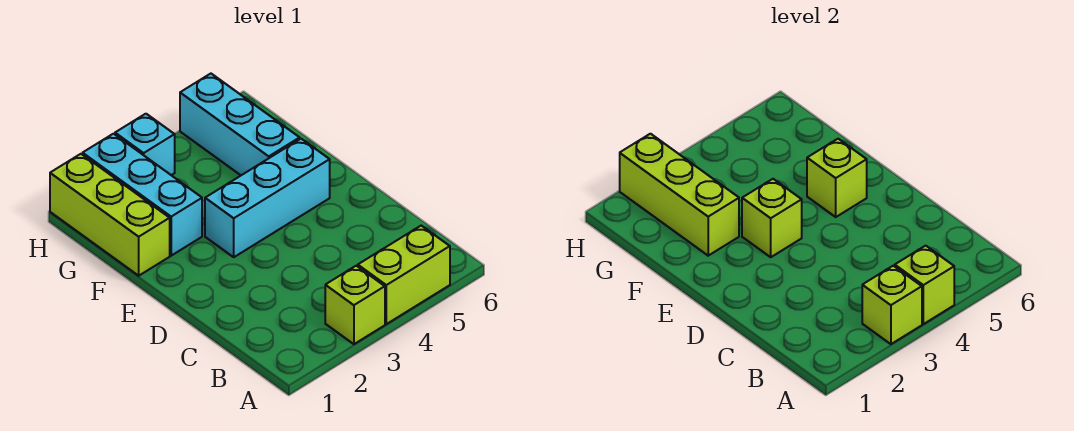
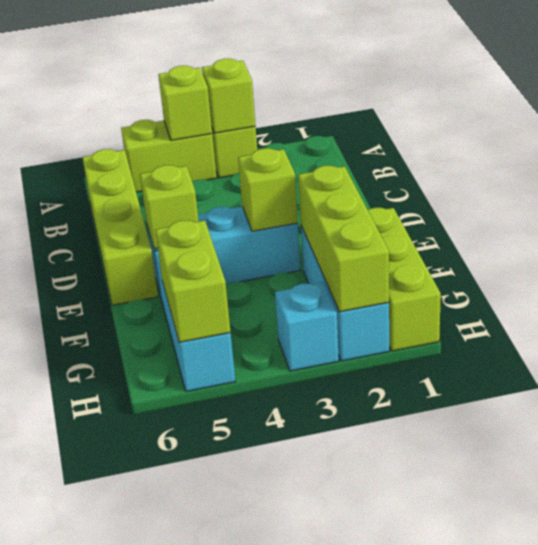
none -> lime brick B6:E6 level 1
none -> lime brick G5:H5 level 2

